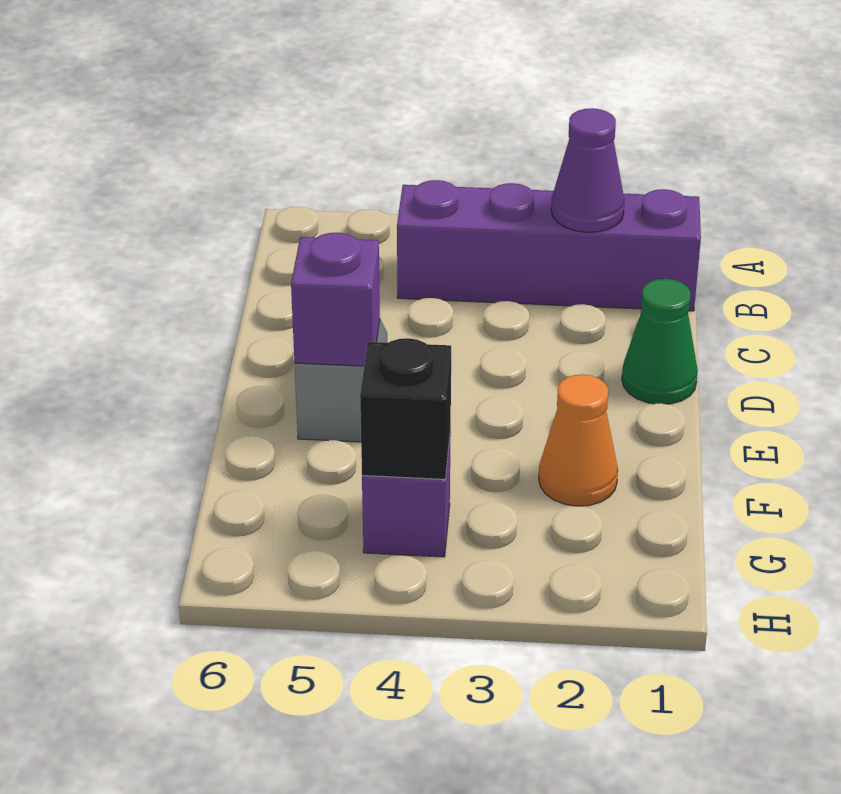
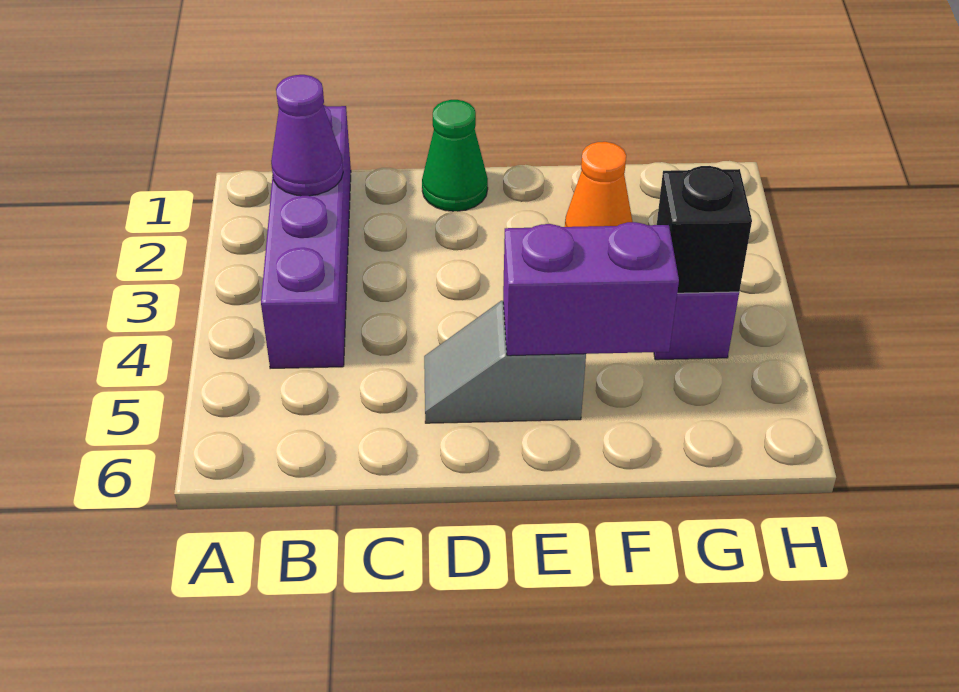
purple brick E5 level 2 -> purple brick E5:F5 level 2

